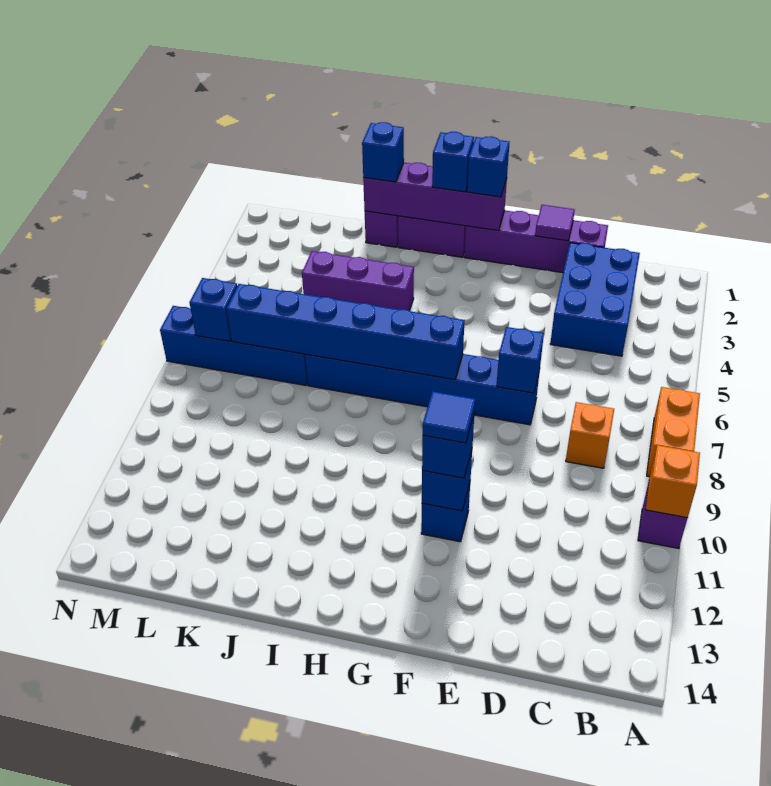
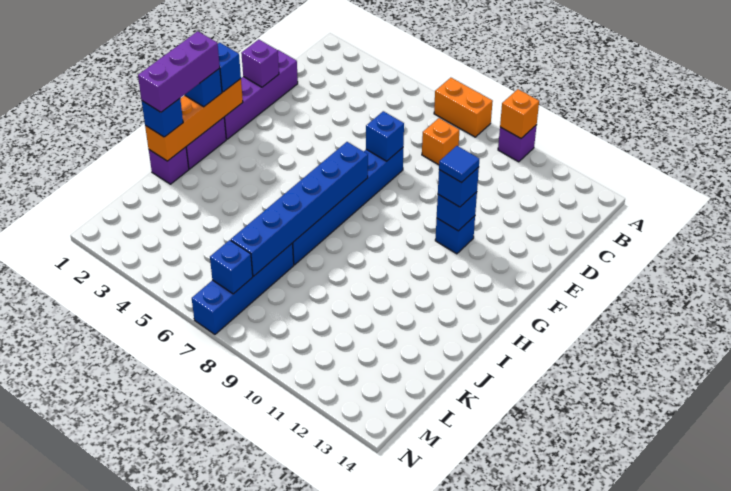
blue brick C2:D4 level 1 -> none
purple tile E1 level 2 -> purple brick E1 level 2
purple brick G1:J1 level 2 -> orange brick G1:J1 level 2
purple brick I4:K4 level 1 -> purple brick H1:J1 level 4

